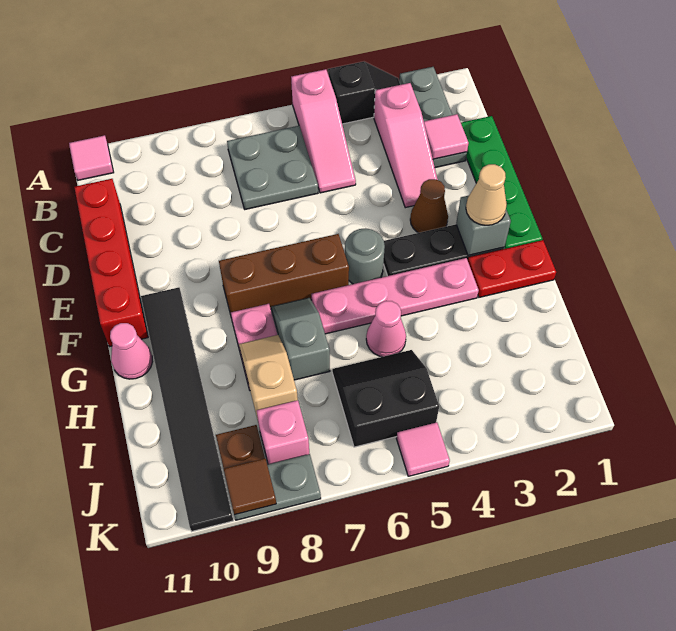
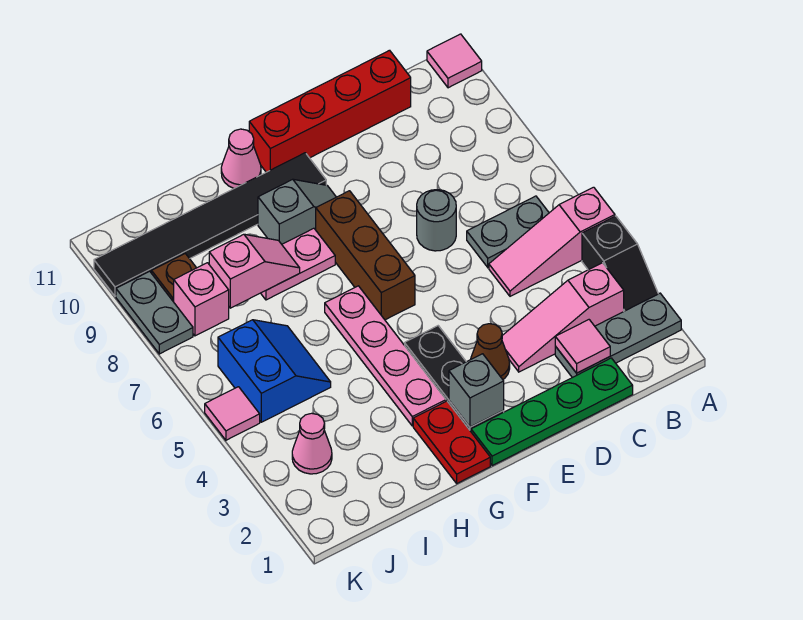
grey plate B6:C7 level 1 -> grey plate B6:C6 level 1
tan cone F2 level 3 -> none
grey round brick F5 level 1 -> grey round brick D7 level 1
grey slope G7:H7 level 1 top H -> grey slope F9:G9 level 1 top G
pink cone H5 level 1 -> pink cone J3 level 1
tan slope H8:I8 level 2 top I -> pink slope H8:I8 level 2 top I
black slope I5:J6 level 1 top J -> blue slope I5:J6 level 1 top J
brown tile K9 level 2 -> none

